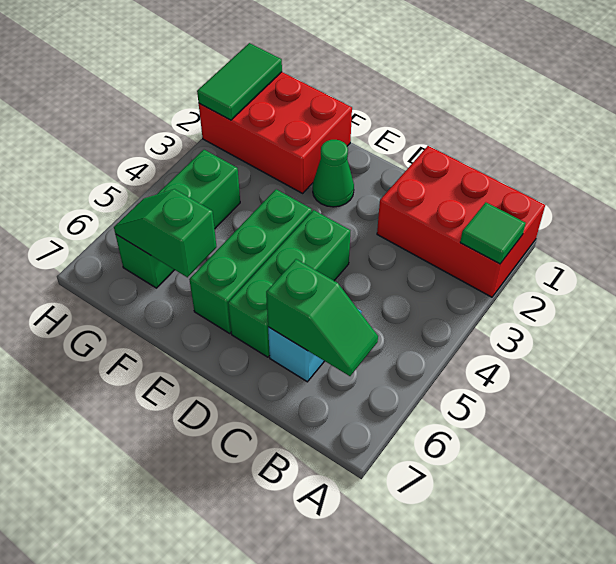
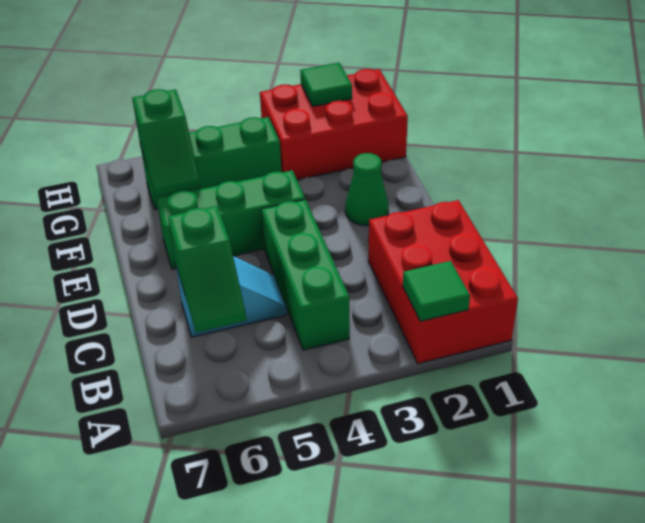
green brick D4:D6 level 1 -> green brick B4:D4 level 1
red brick F1:H2 level 1 -> red brick G1:H3 level 1
green slope F6:G6 level 2 top F -> green slope F6:G6 level 2 top G
green tile H1:H2 level 2 -> green tile H2 level 2

